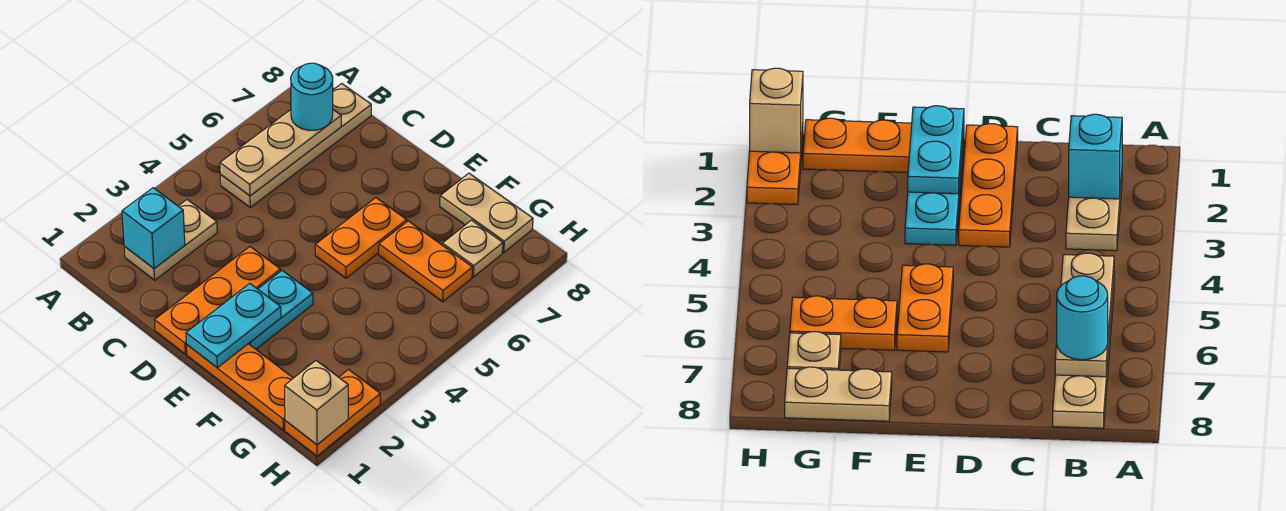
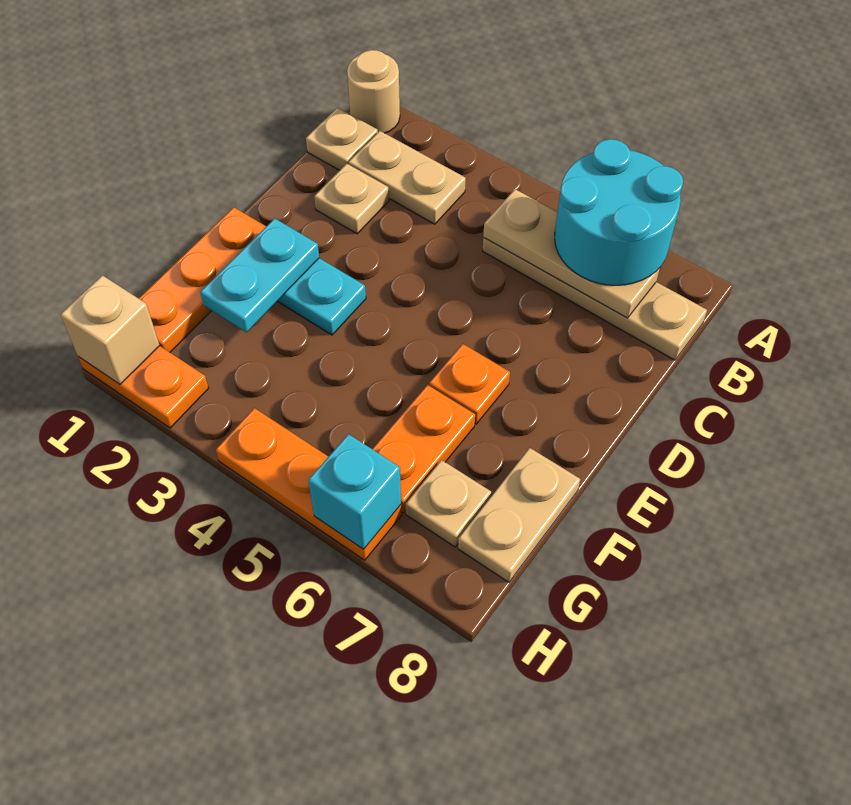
none -> tan round brick A1 level 1
none -> tan plate B1 level 1
cyan brick B2 level 2 -> cyan brick H6 level 2
cyan round brick B7 level 3 -> cyan round brick A6:B7 level 3
none -> tan plate C2 level 1
orange plate D1:D3 level 1 -> orange plate H4:H6 level 1
cyan plate E1:E2 level 2 -> cyan plate E2:F2 level 2
orange plate E5:E6 level 1 -> orange plate E6 level 1

